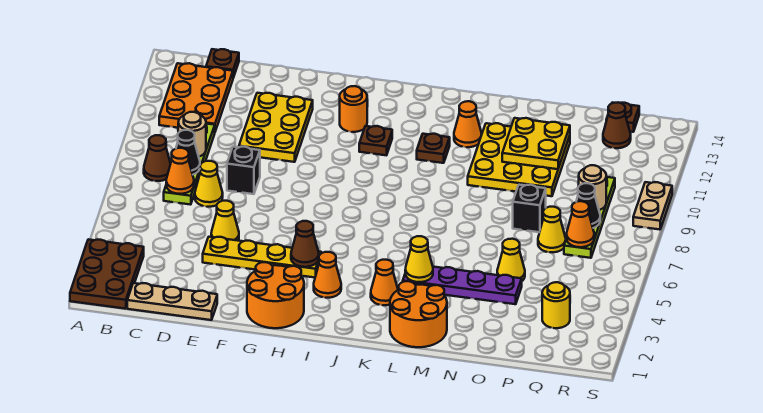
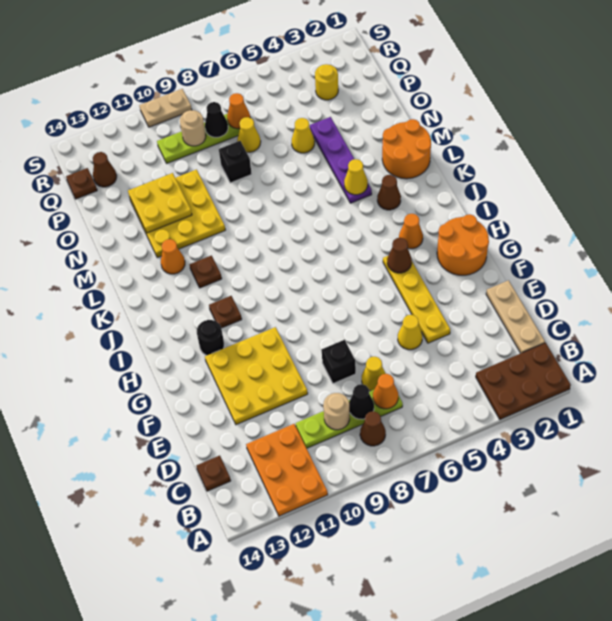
orange plate B11:C13 level 1 -> orange plate A11:C12 level 1
yellow plate E10:F12 level 1 -> yellow plate E10:G12 level 1
orange round brick H12 level 1 -> black round brick H12 level 1
orange cone K3 level 1 -> brown cone K3 level 1

